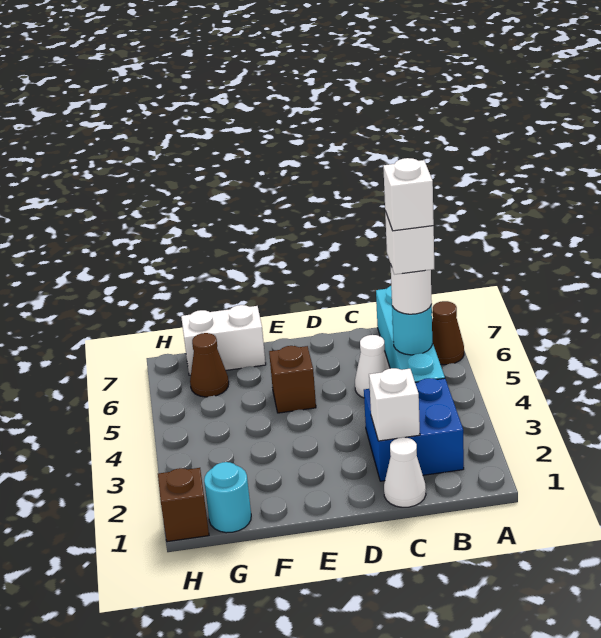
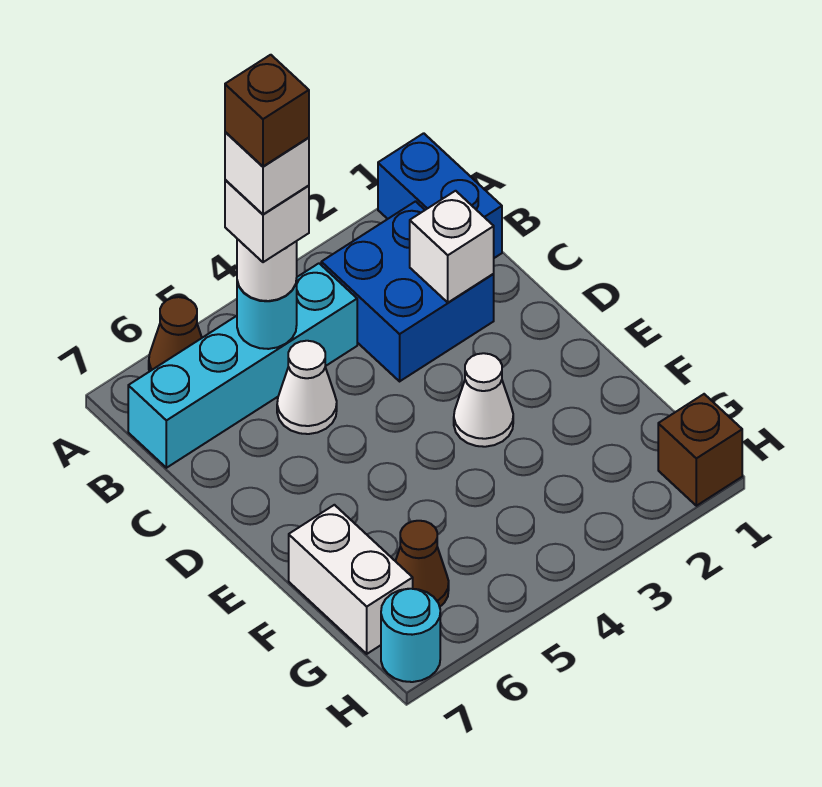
none -> blue brick A1:B1 level 1
white cone C1 level 1 -> white cone E3 level 1
brown brick E5 level 1 -> brown brick B5 level 6
cyan round brick G1 level 1 -> cyan round brick H7 level 1

